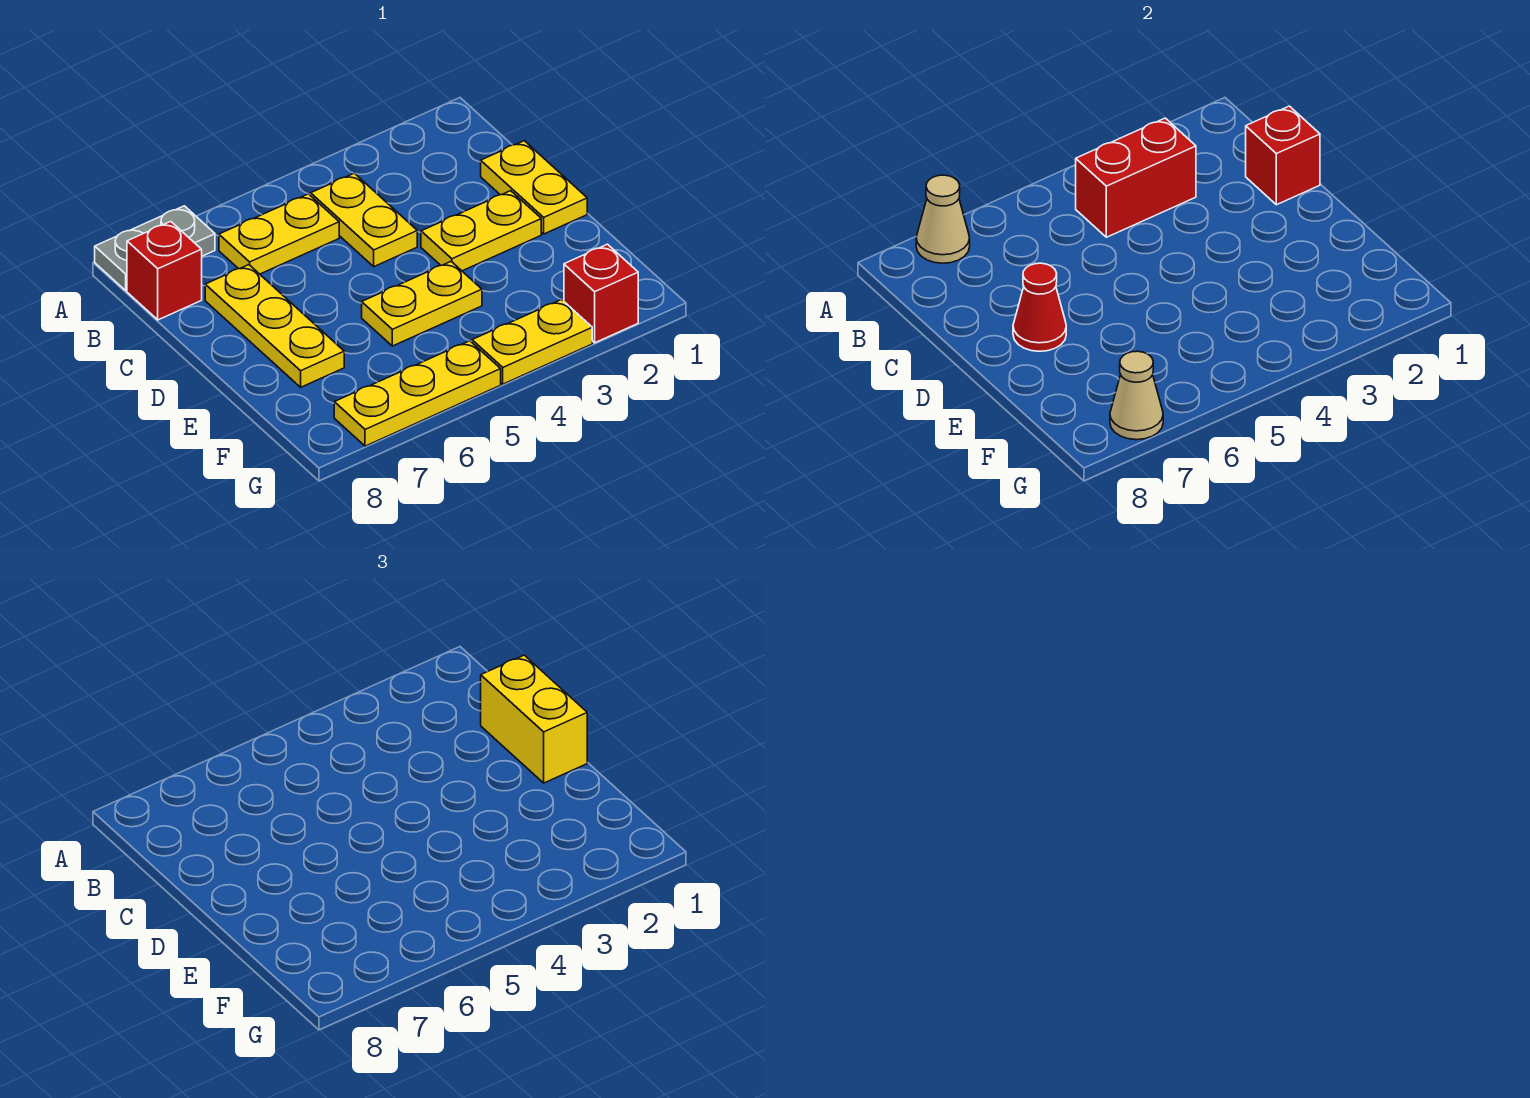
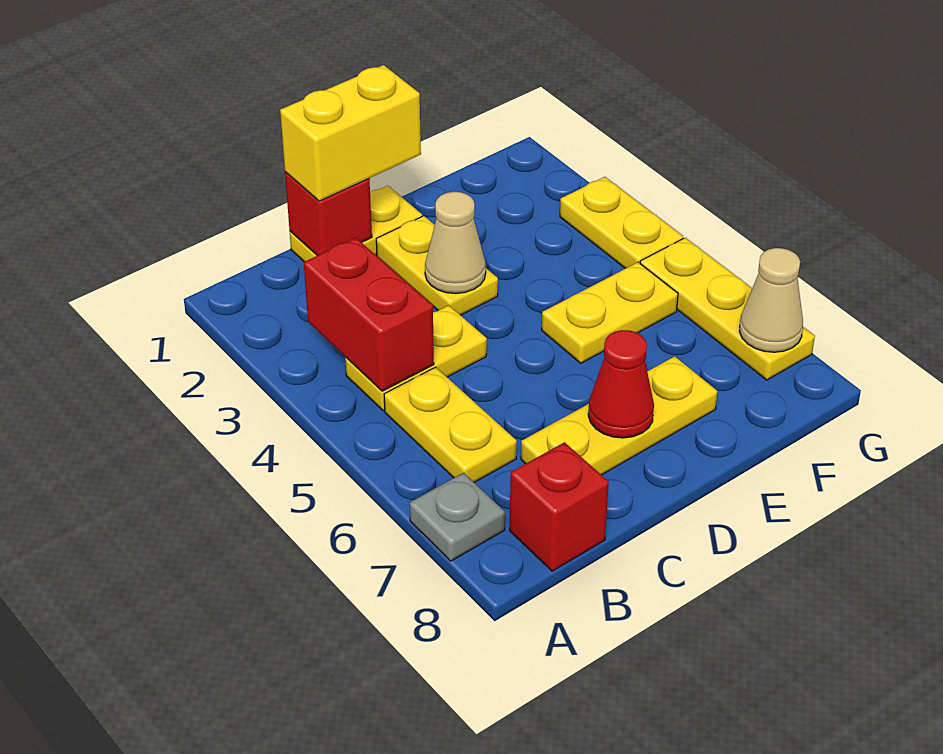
grey plate A7:A8 level 1 -> grey plate A7 level 1
tan cone A7 level 2 -> tan cone D3 level 2
yellow plate E4:E5 level 1 -> yellow plate E5:F5 level 1
red brick G2 level 1 -> none

